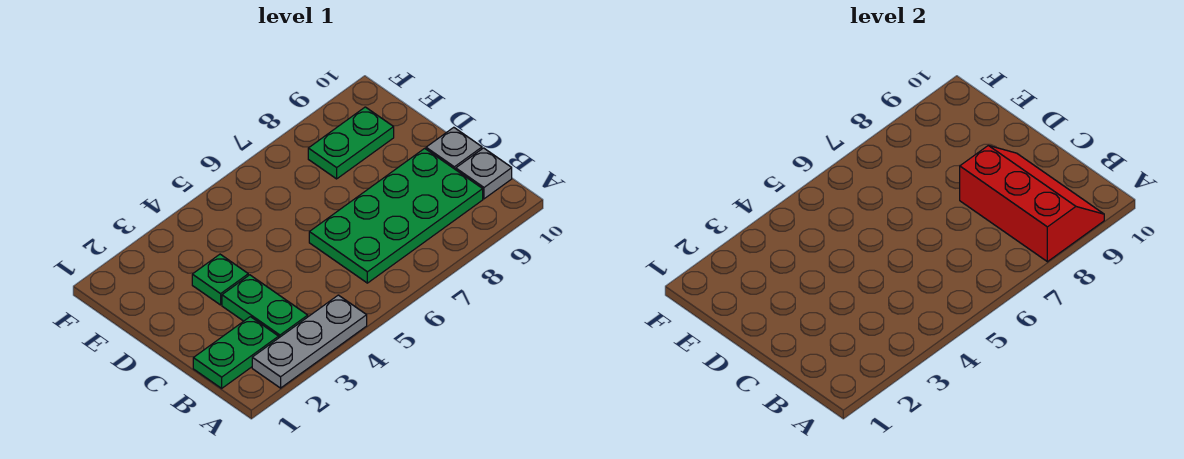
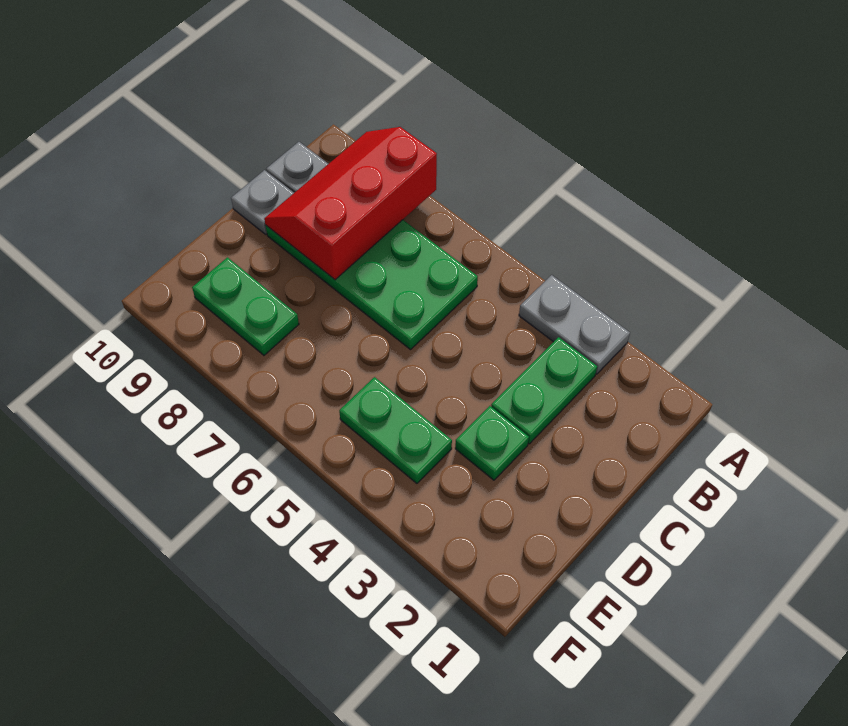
grey plate A2:A4 level 1 -> grey plate A3:A4 level 1
green plate B1:B2 level 1 -> green plate E4:E5 level 1

